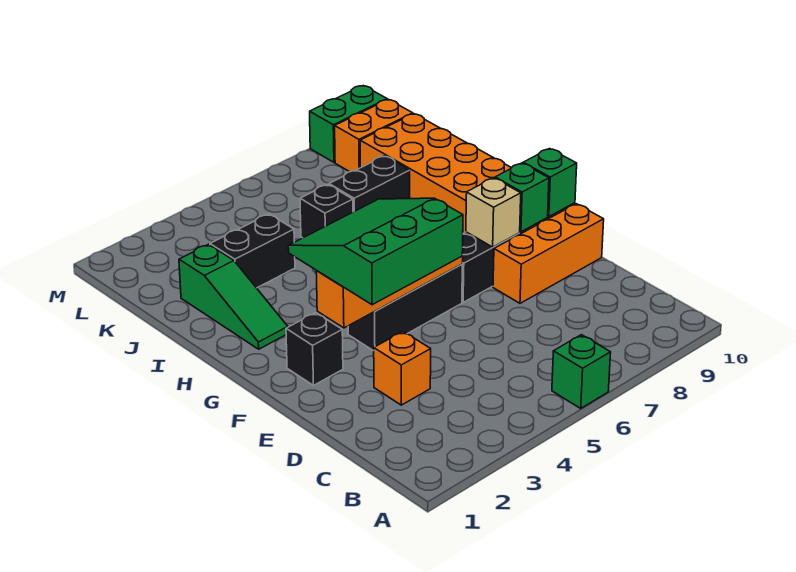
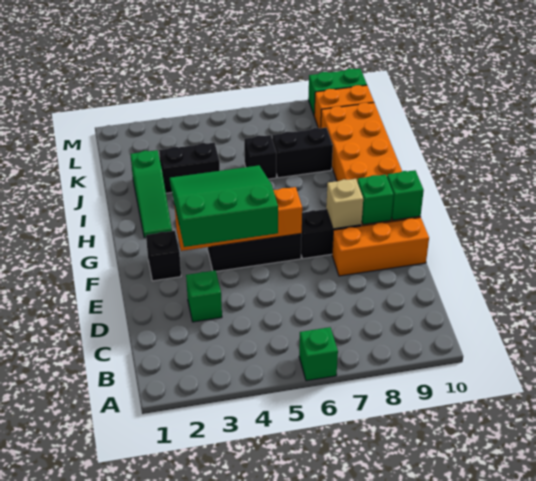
orange brick D3 level 1 -> green brick D3 level 1

